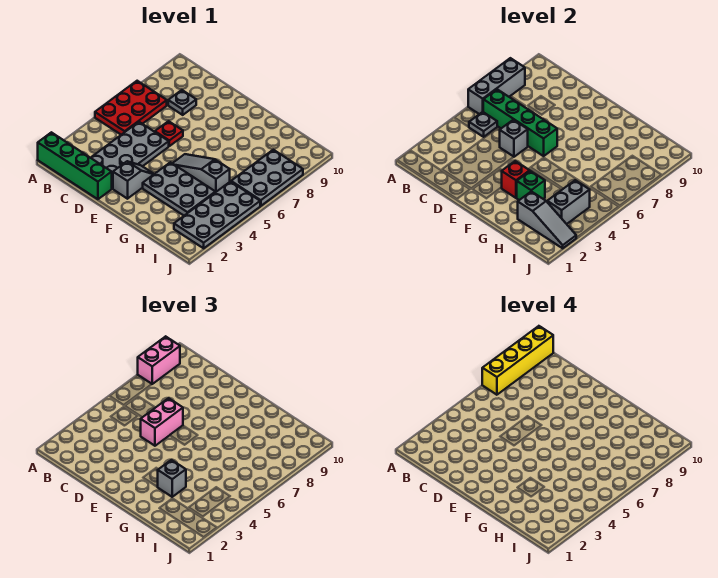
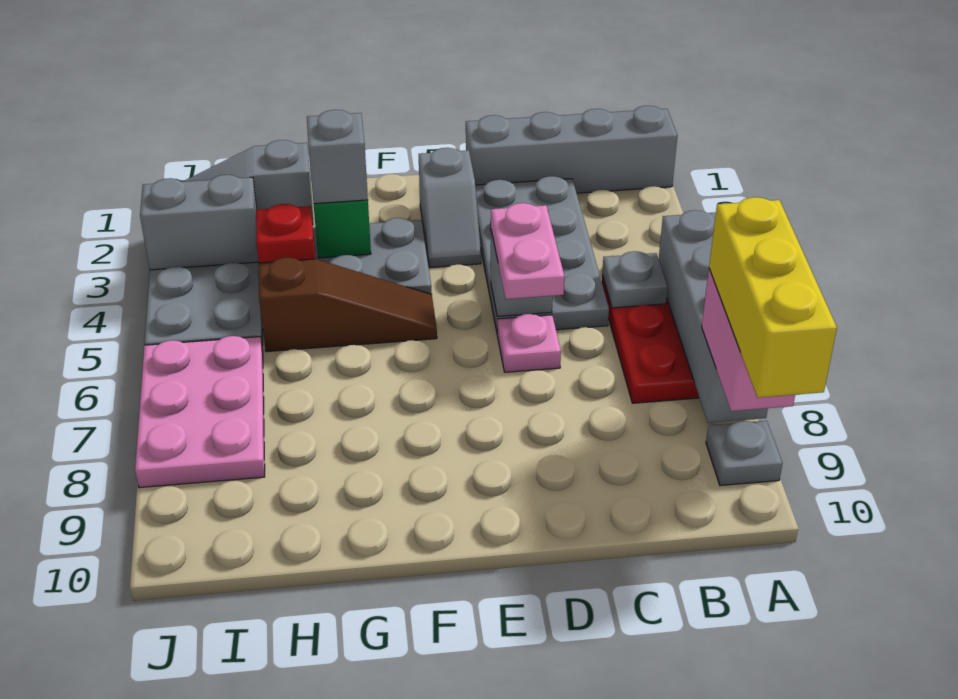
green brick A1:D1 level 1 -> grey brick A1:D1 level 1
grey brick A6:A8 level 2 -> grey brick A5:A8 level 2
yellow brick A7:A10 level 4 -> yellow brick A8:A10 level 4
green brick B6:E6 level 2 -> none
grey plate C8 level 1 -> grey plate A9 level 1
pink brick D5:D6 level 3 -> pink plate D5:D6 level 3
red plate D6 level 1 -> pink plate D6 level 1
red brick F3 level 2 -> red brick H4 level 2
grey slope F5:H5 level 1 top H -> brown slope F5:H5 level 1 top H
grey brick I3:I4 level 2 -> grey brick I3:J3 level 2
grey plate I6:J8 level 1 -> pink plate I6:J8 level 1

